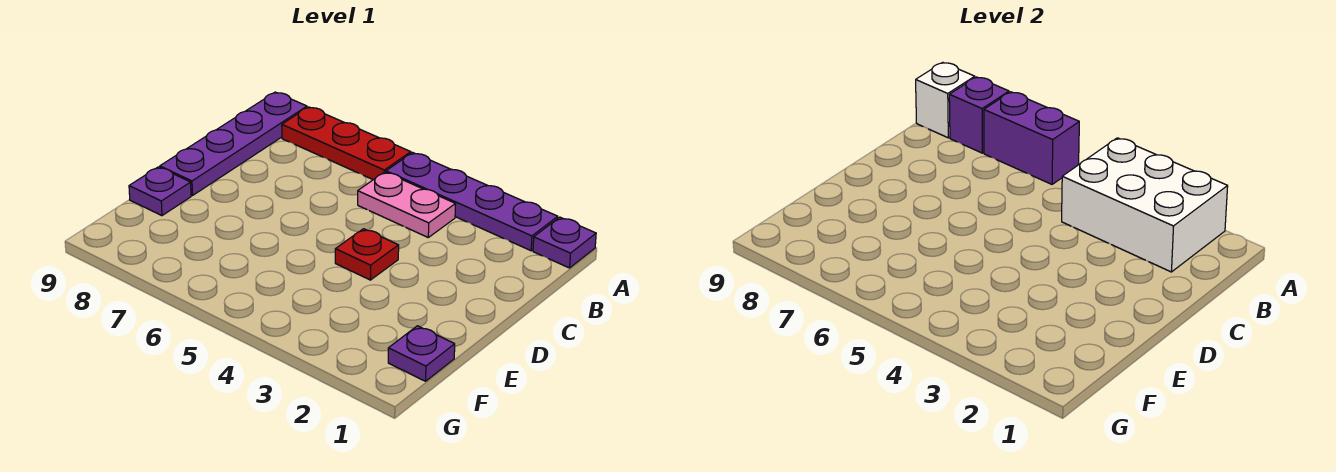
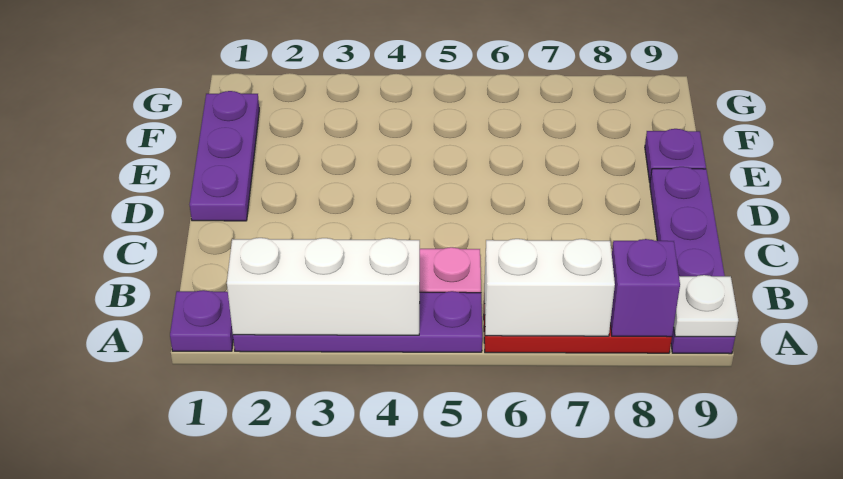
white brick A2:B4 level 2 -> white brick A2:A4 level 2
purple brick A6:A7 level 2 -> white brick A6:A7 level 2
white brick A9 level 2 -> white plate A9 level 2
red plate D4 level 1 -> none
purple plate F1 level 1 -> purple plate D1:F1 level 1

